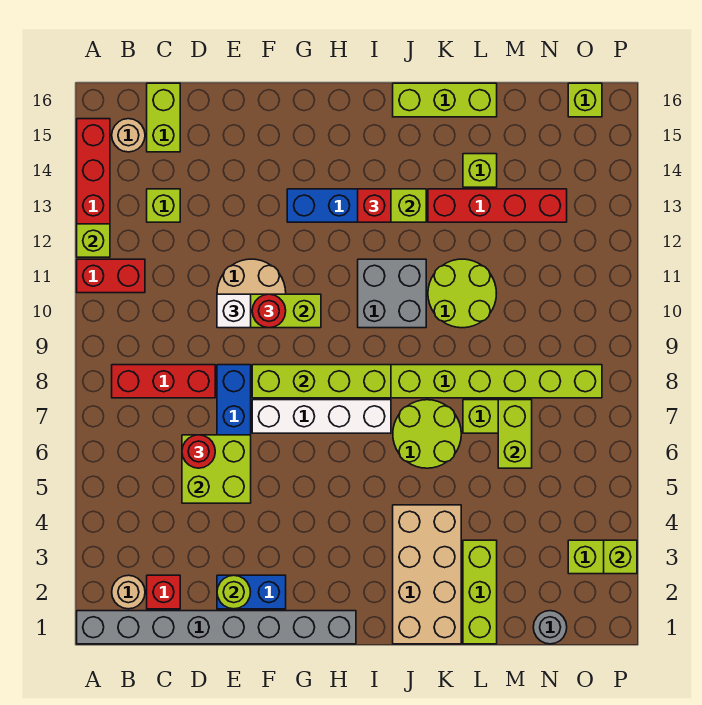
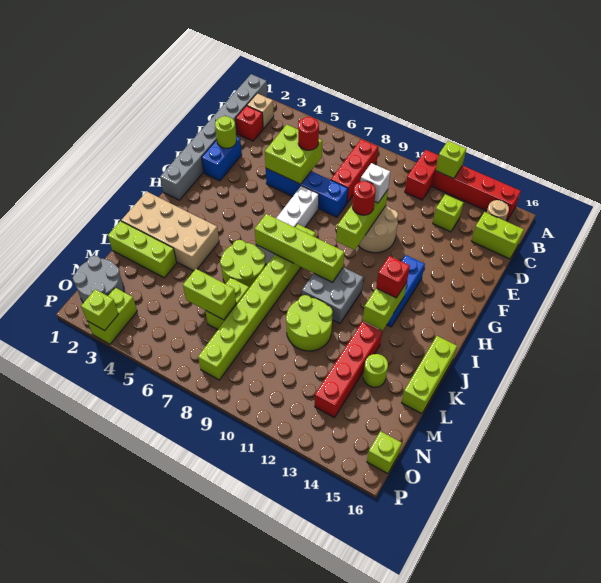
tan round brick B2 level 1 -> tan brick B2 level 1
lime brick F8:I8 level 2 -> lime brick I7:I10 level 2
lime brick L14 level 1 -> lime round brick L14 level 1
grey round brick N1 level 1 -> grey round brick N1:O2 level 1

